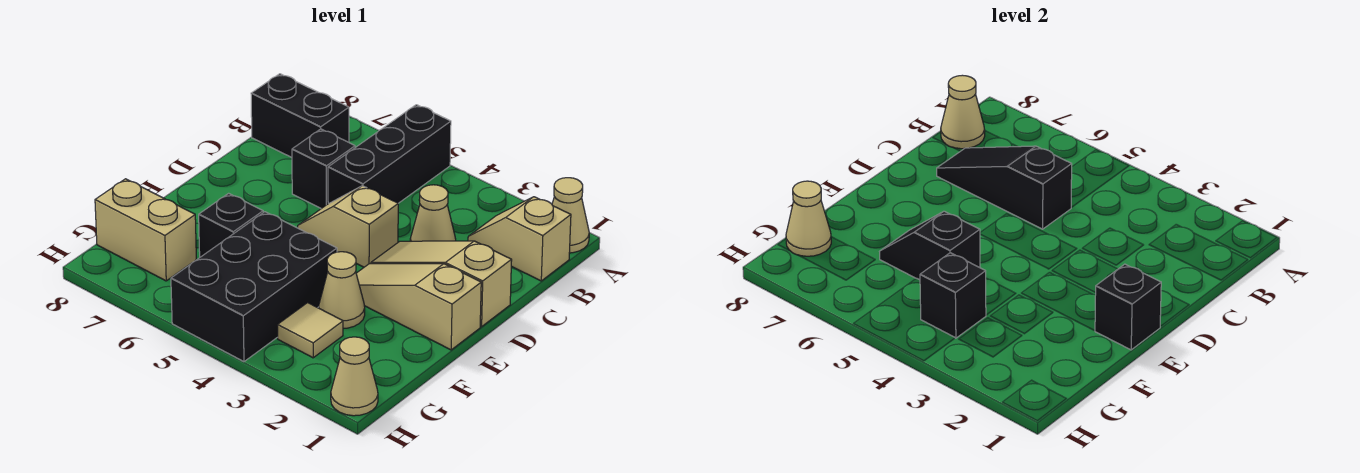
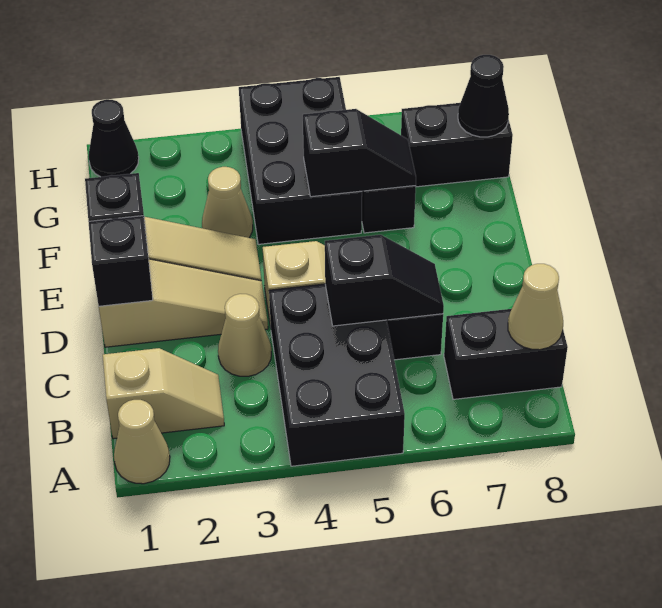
black brick A5:C5 level 1 -> black brick A4:C5 level 1
black slope C5:C7 level 2 top 5 -> black slope C5:C6 level 2 top 5
tan tile G3 level 1 -> none
black brick G4 level 2 -> black brick D1 level 2
tan brick G7:G8 level 1 -> black brick G7:G8 level 1
tan cone G8 level 2 -> black cone G8 level 2
tan cone H1 level 1 -> black cone H1 level 1

